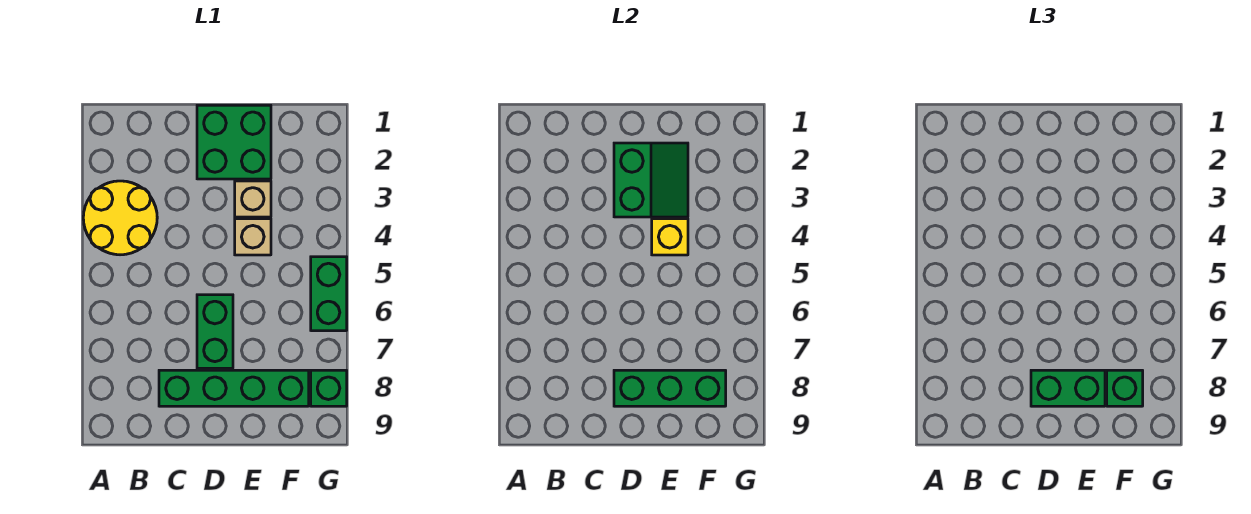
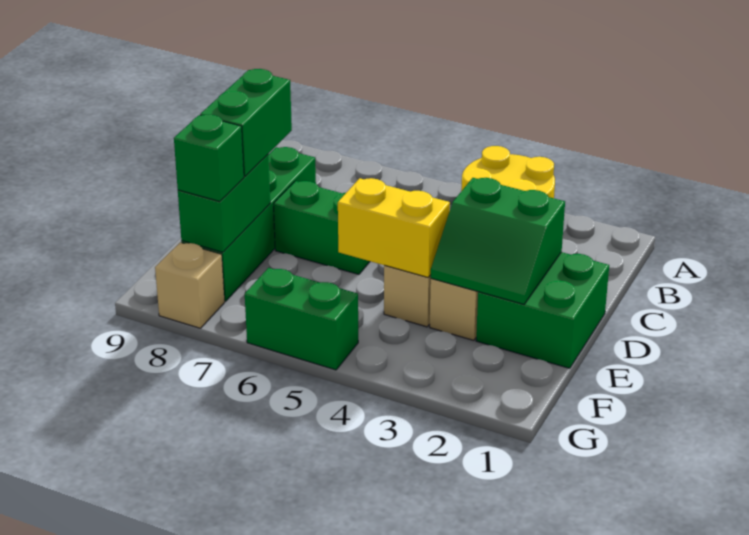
green brick D8:F8 level 2 -> green brick E8:F8 level 2
yellow brick E4 level 2 -> yellow brick E4:E5 level 2
green brick G8 level 1 -> tan brick G8 level 1

